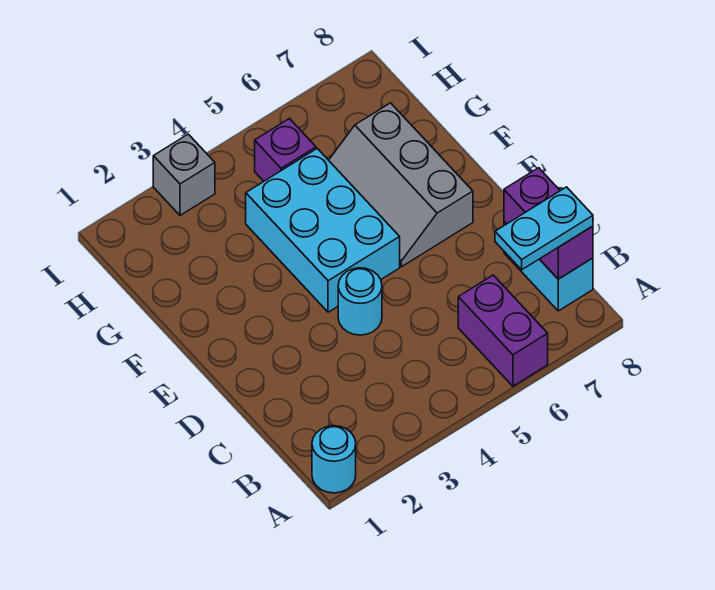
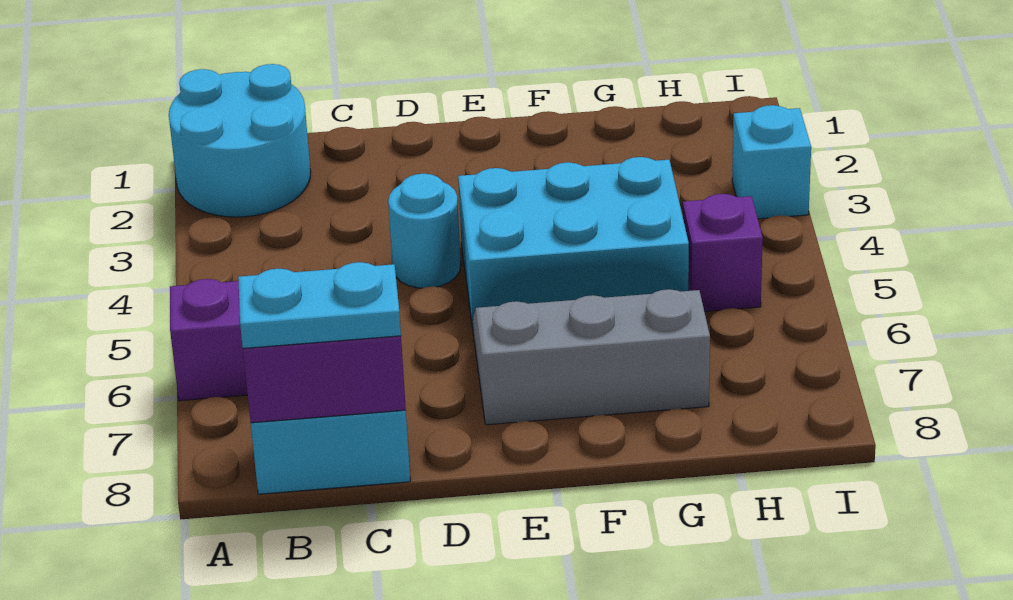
cyan round brick A1 level 1 -> cyan round brick A1:B2 level 1
cyan plate B7:B8 level 3 -> cyan plate B8:C8 level 3
grey brick I3 level 1 -> cyan brick I3 level 1

